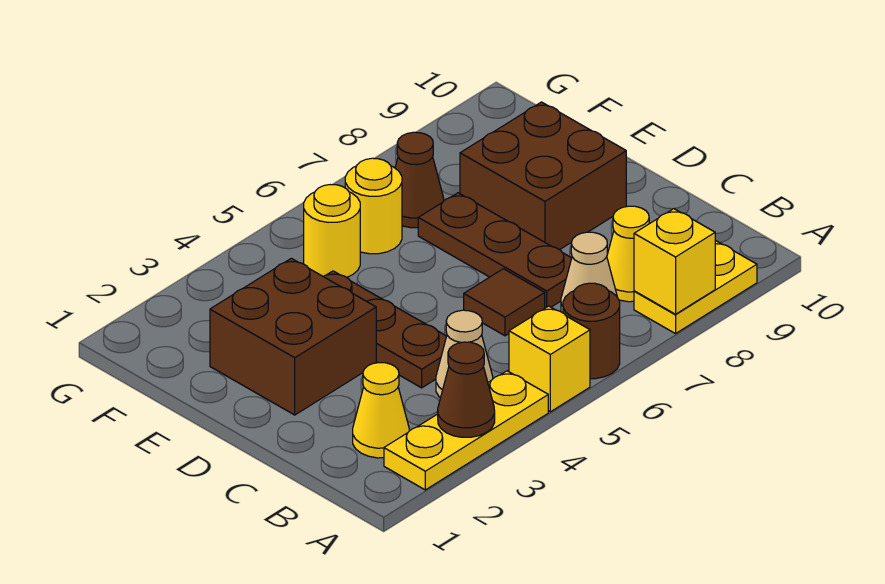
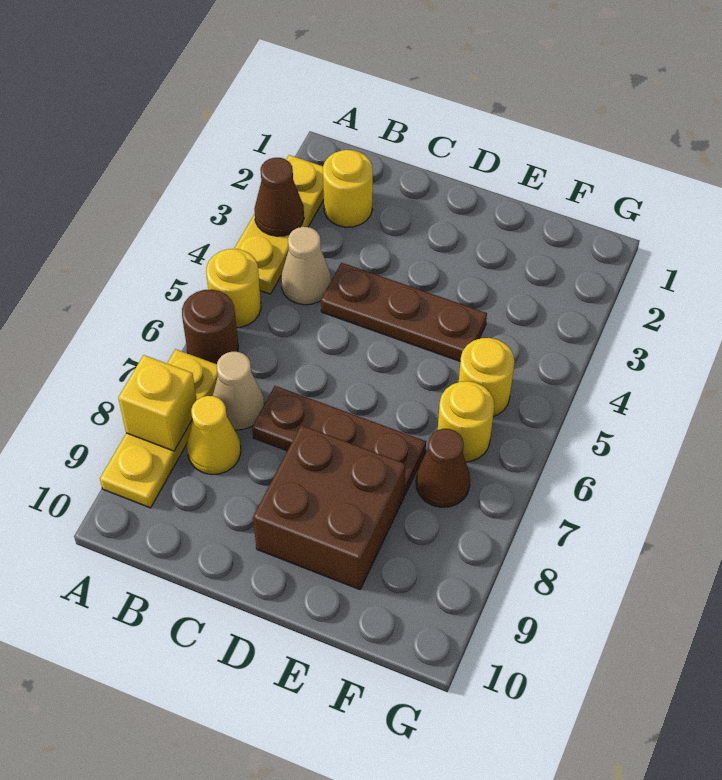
yellow brick A5 level 1 -> yellow round brick A5 level 1
yellow plate A8:A9 level 1 -> yellow plate A7:A9 level 1
yellow cone B2 level 1 -> yellow round brick B2 level 1
brown tile C6 level 1 -> none
brown brick D2:E3 level 1 -> none

